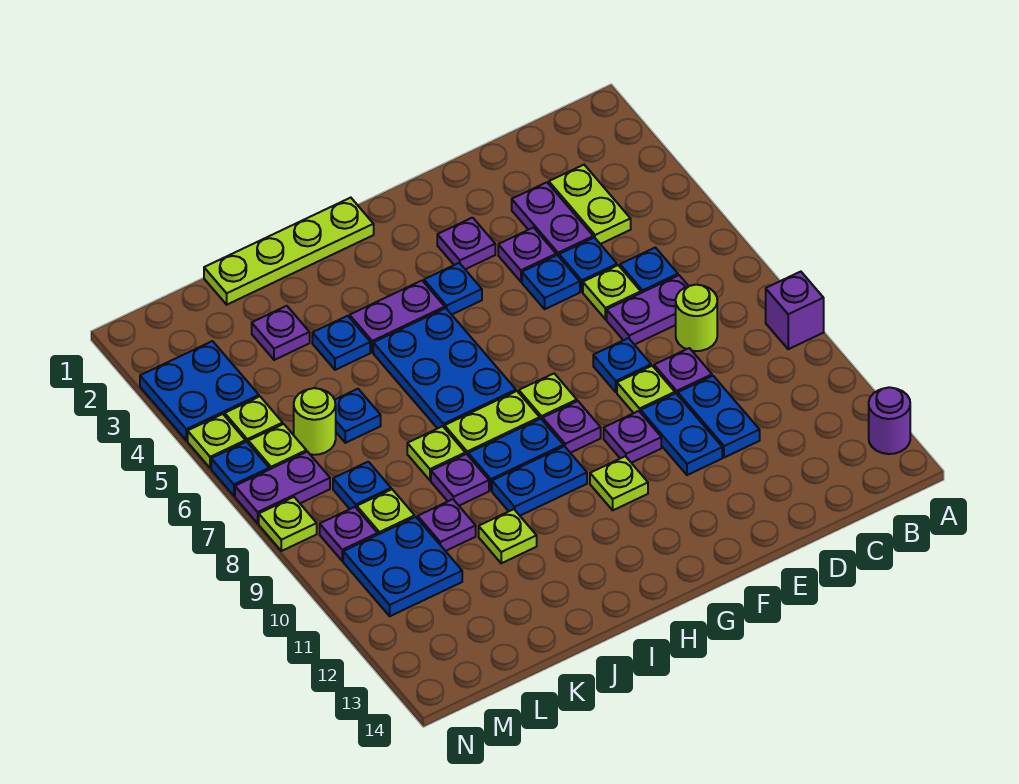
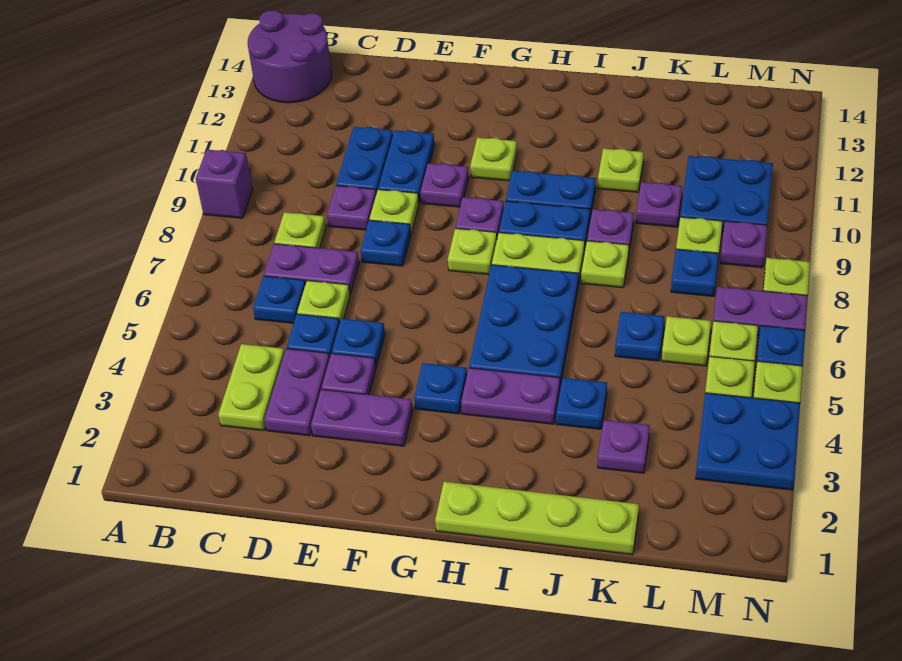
purple round brick A13 level 1 -> purple round brick A13:B14 level 1
lime round brick C8 level 1 -> lime plate C8 level 1
purple plate F3 level 1 -> purple plate E3:F3 level 1
lime round brick L6 level 1 -> lime plate L6 level 1

